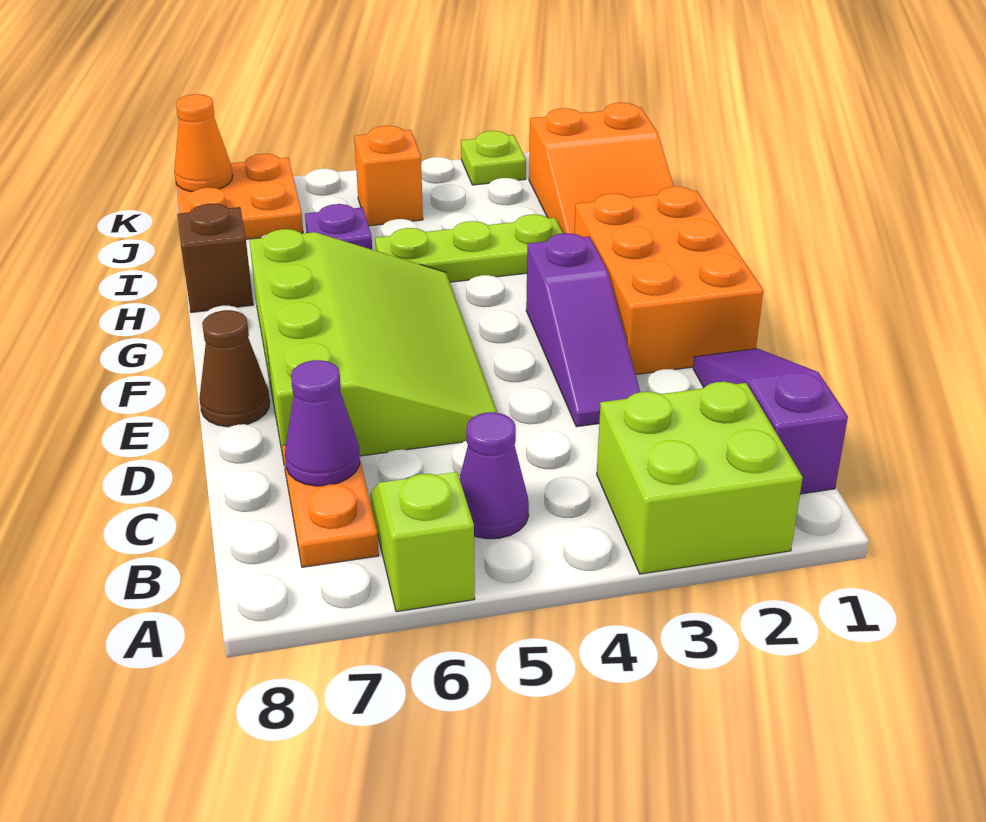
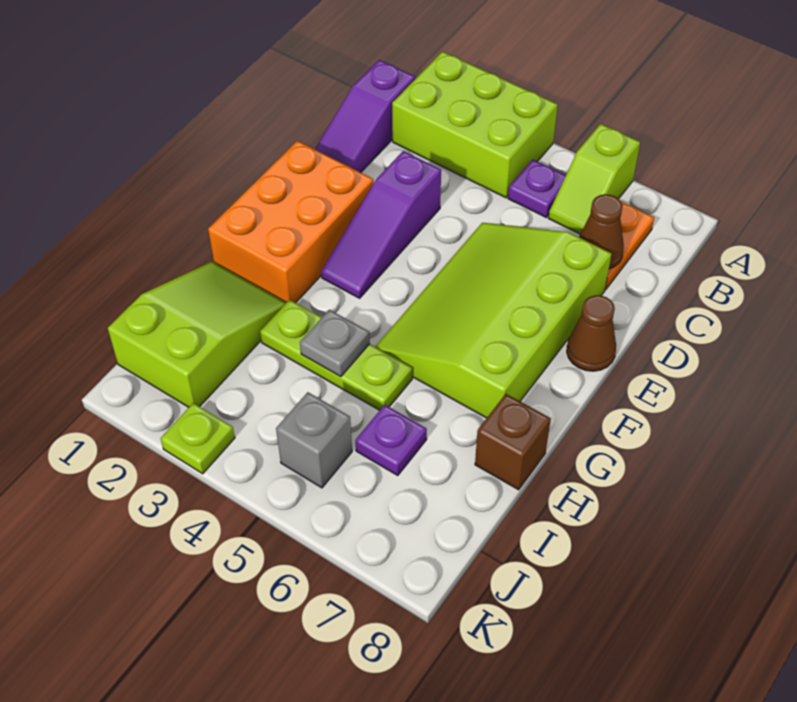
lime brick A2:B3 level 1 -> lime brick A2:B4 level 1
purple cone B5 level 1 -> purple plate B5 level 1
purple cone C7 level 2 -> brown cone C7 level 2
purple slope D3:F3 level 1 top F -> purple slope D3:F3 level 1 top D
orange slope H1:J2 level 1 top J -> lime slope H1:J2 level 1 top J
none -> grey plate H4 level 2
orange brick J5 level 1 -> grey brick J5 level 1
orange plate J7:K8 level 1 -> none
orange cone K8 level 2 -> none

